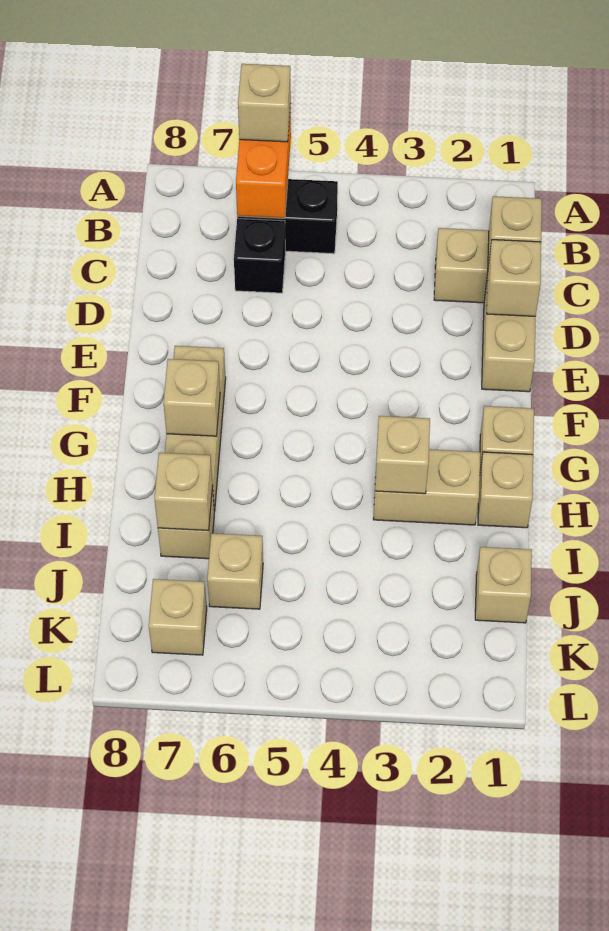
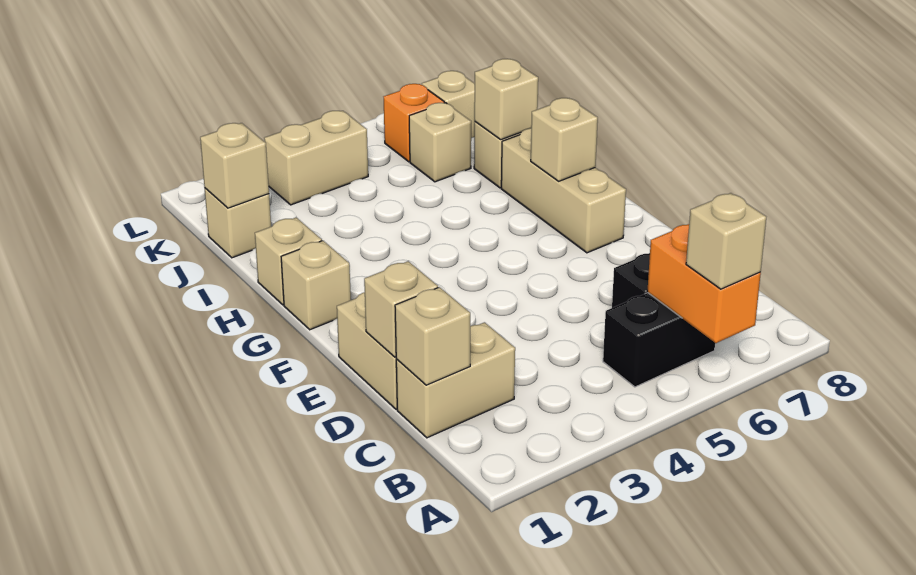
tan brick H2:H3 level 1 -> tan brick K3:K4 level 1
tan brick H3 level 2 -> tan brick J1 level 2
none -> orange brick K6 level 1

